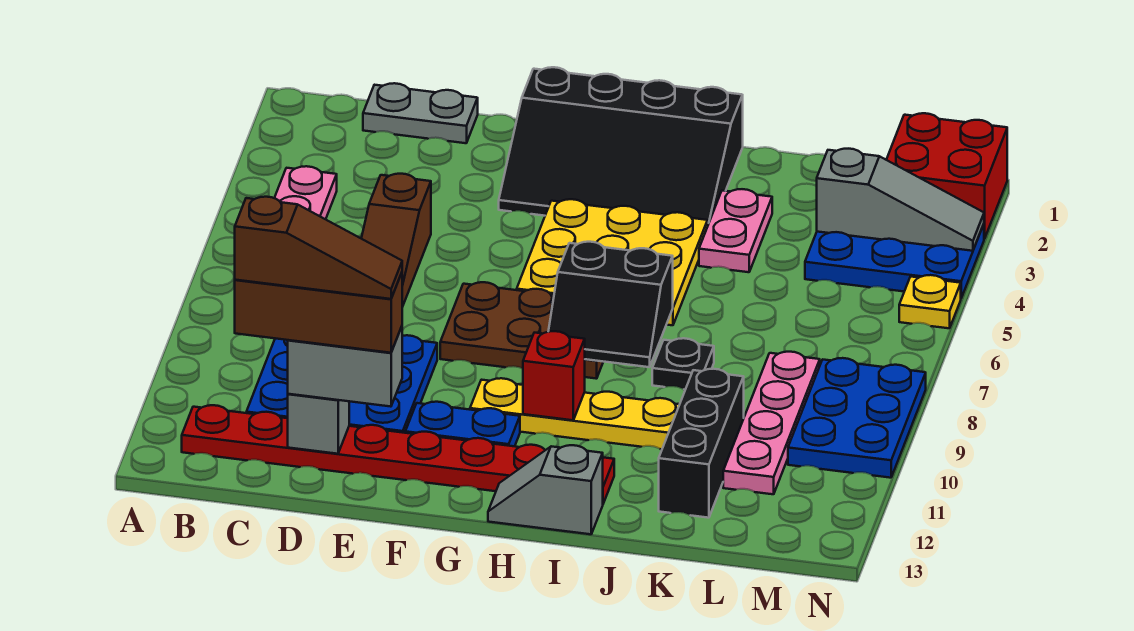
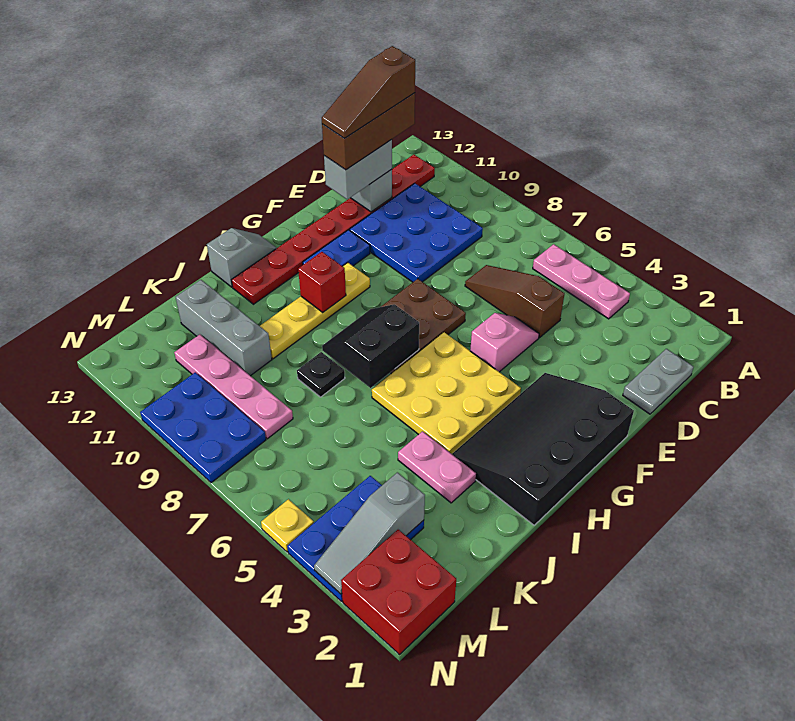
none -> pink slope E5:F5 level 1 top F
black brick K10:K12 level 1 -> grey brick K10:K12 level 1

